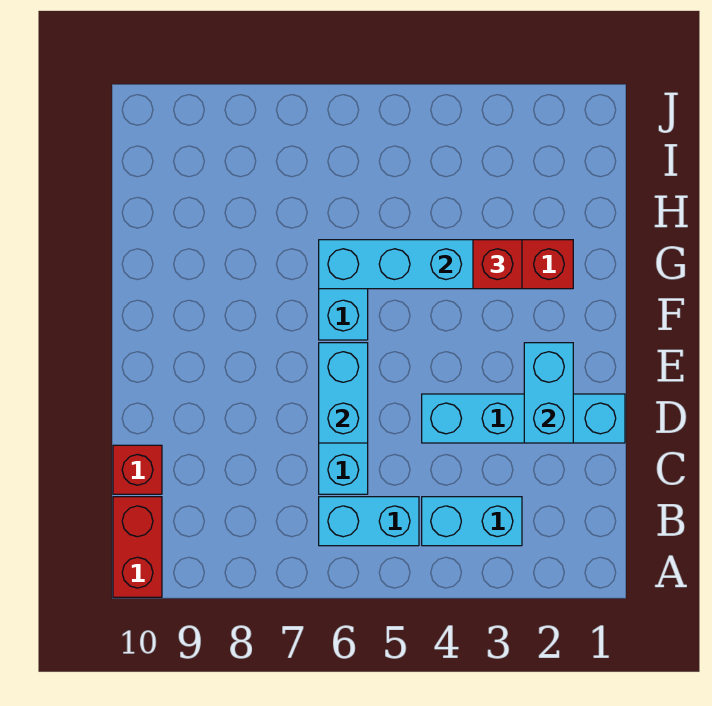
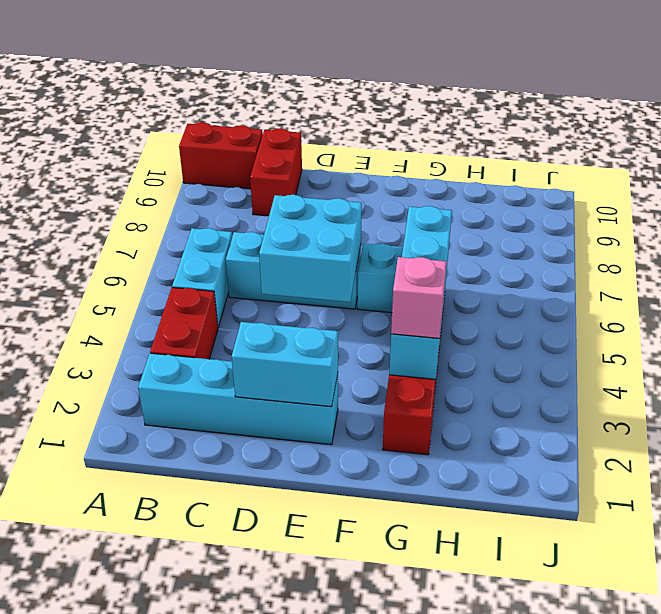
cyan brick B3:B4 level 1 -> red brick B3:B4 level 1
red brick C10 level 1 -> red brick C9:C10 level 1
cyan brick D1:D4 level 1 -> cyan brick B2:E2 level 1
cyan brick D6:E6 level 2 -> cyan brick D5:E6 level 2
red brick G3 level 3 -> pink brick G3 level 3

